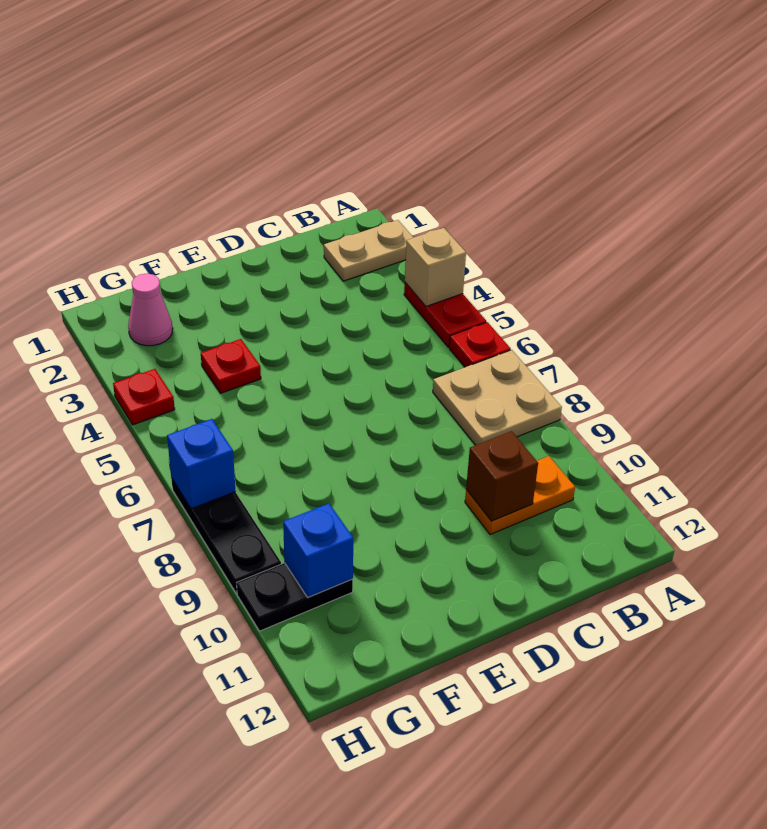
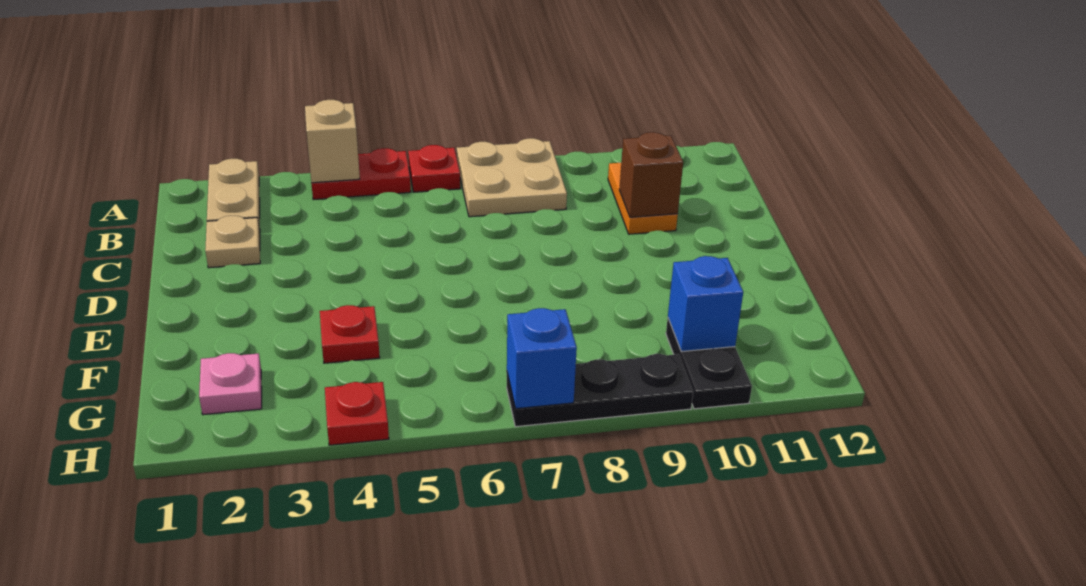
none -> tan plate C2 level 1
pink cone G2 level 1 -> pink plate G2 level 1

